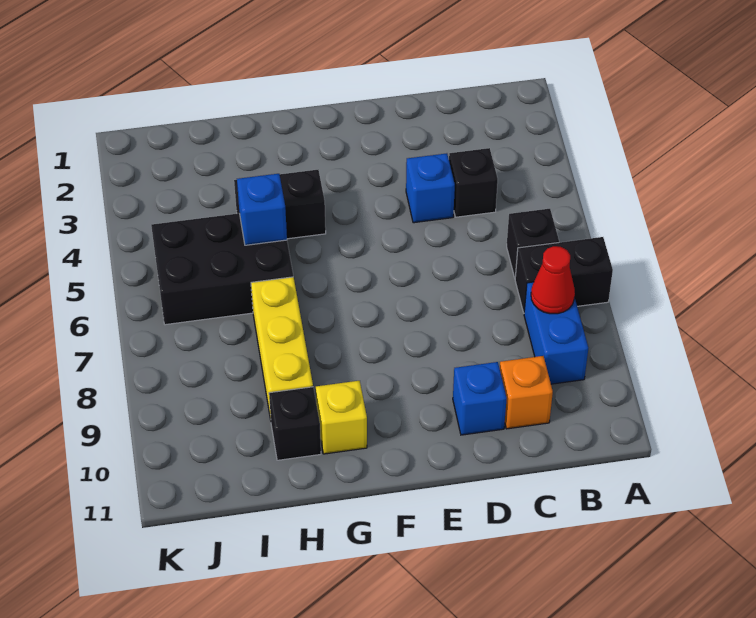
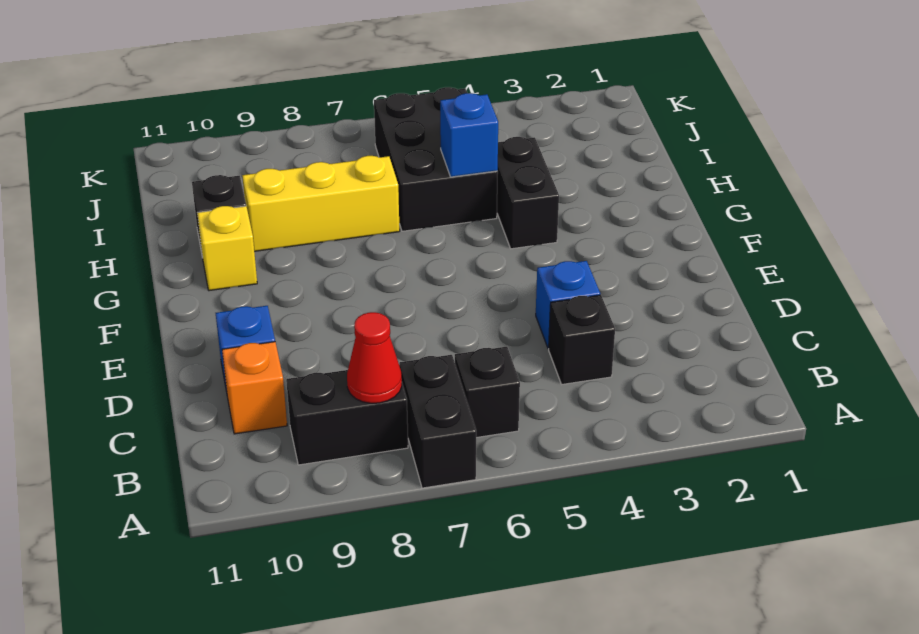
blue brick B8:B9 level 1 -> black brick B8:B9 level 1

